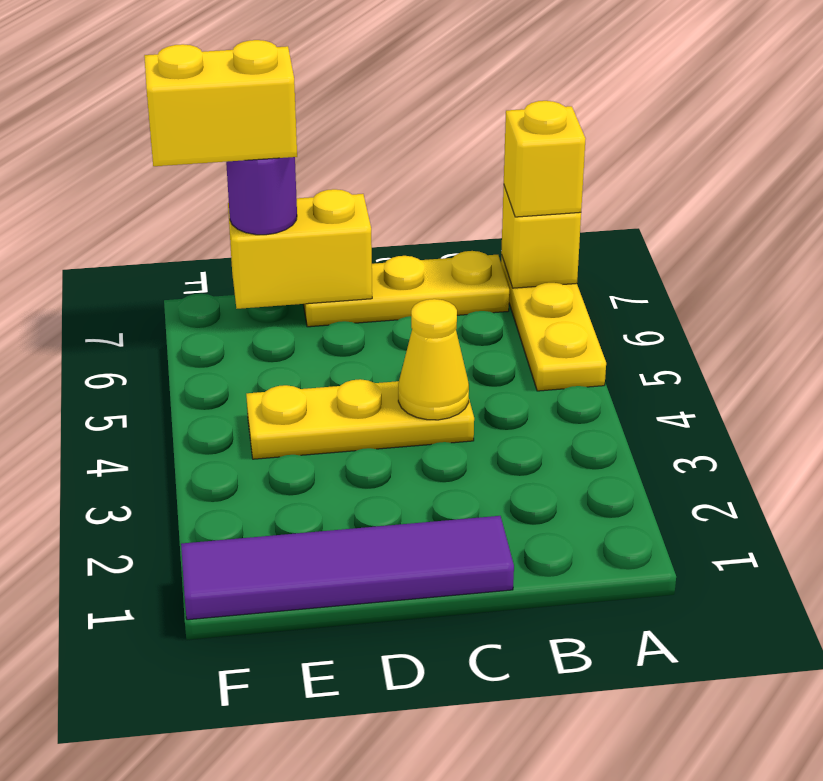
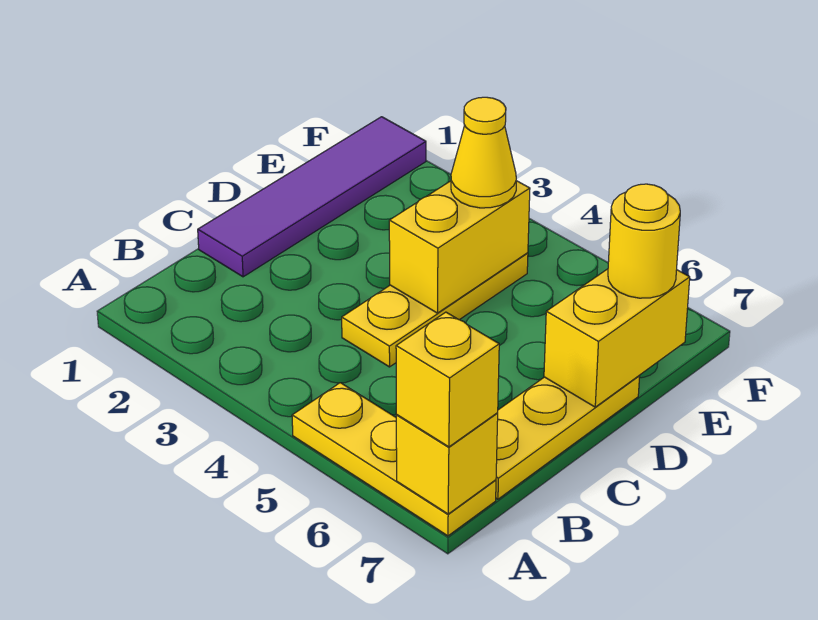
yellow cone C4 level 2 -> yellow cone E4 level 3
purple round brick E7 level 3 -> yellow round brick E7 level 3
yellow brick E7:F7 level 4 -> yellow brick D4:E4 level 2

